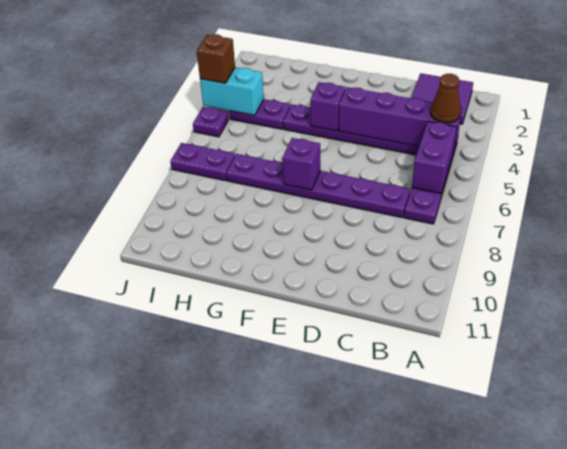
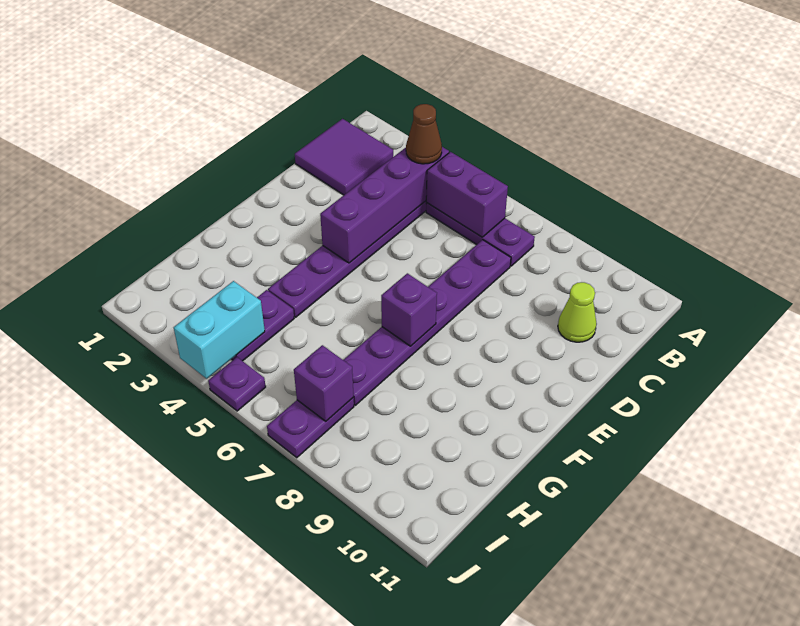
none -> lime cone C10 level 1
purple brick F4 level 2 -> purple brick I7 level 2
brown brick J4 level 3 -> none

